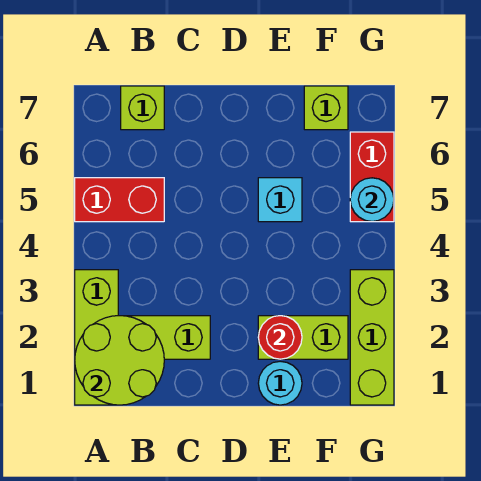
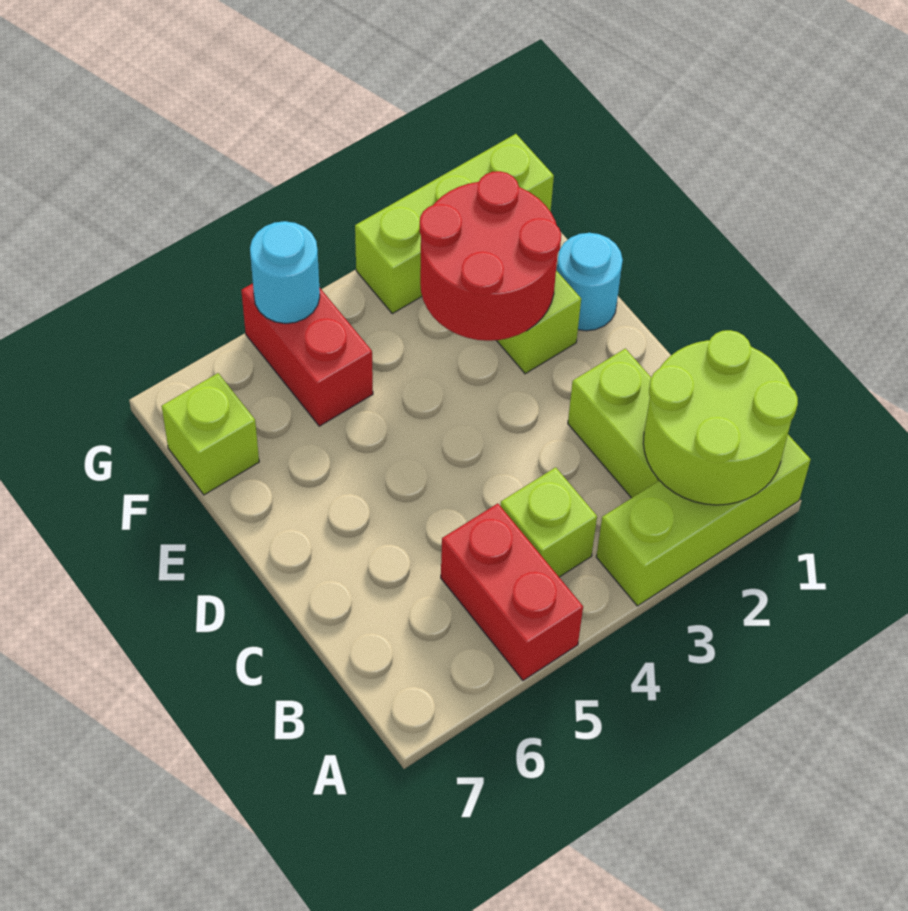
lime brick B7 level 1 -> lime brick B4 level 1
red round brick E2 level 2 -> red round brick E2:F3 level 2
cyan brick E5 level 1 -> none
red brick G5:G6 level 1 -> red brick F5:G5 level 1

